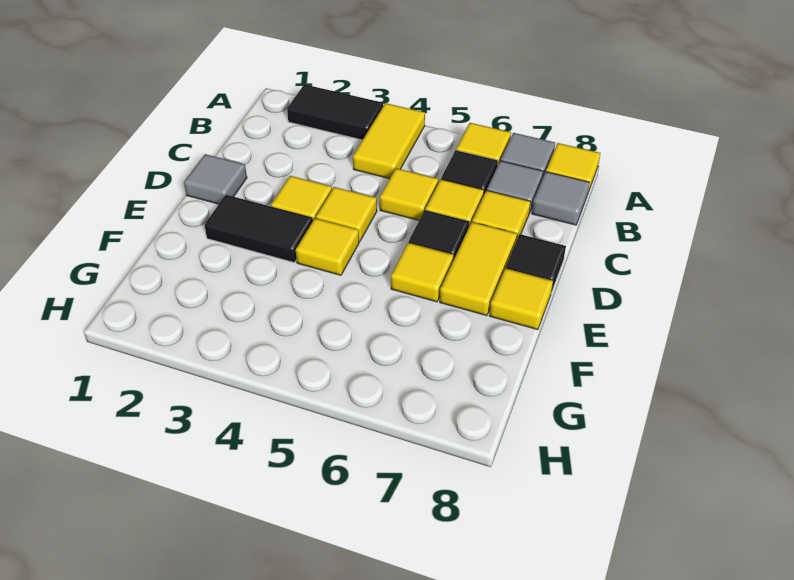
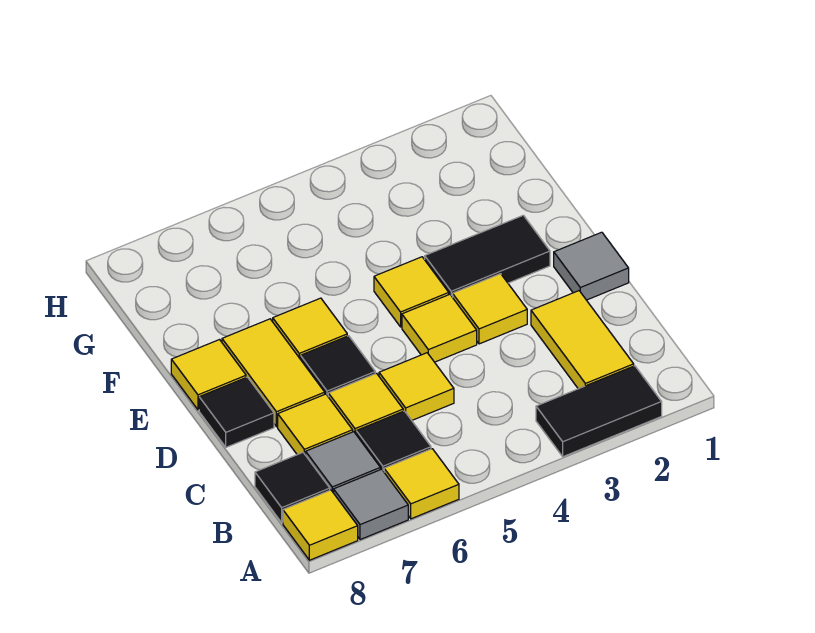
yellow tile A4:B4 level 1 -> yellow tile B2:C2 level 1
grey tile B8 level 1 -> black tile B8 level 1

